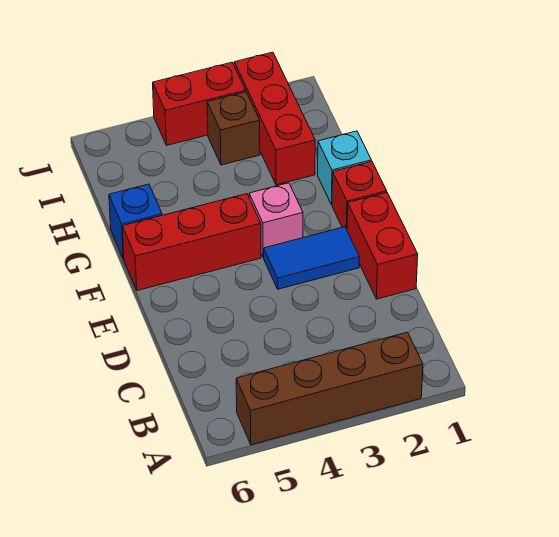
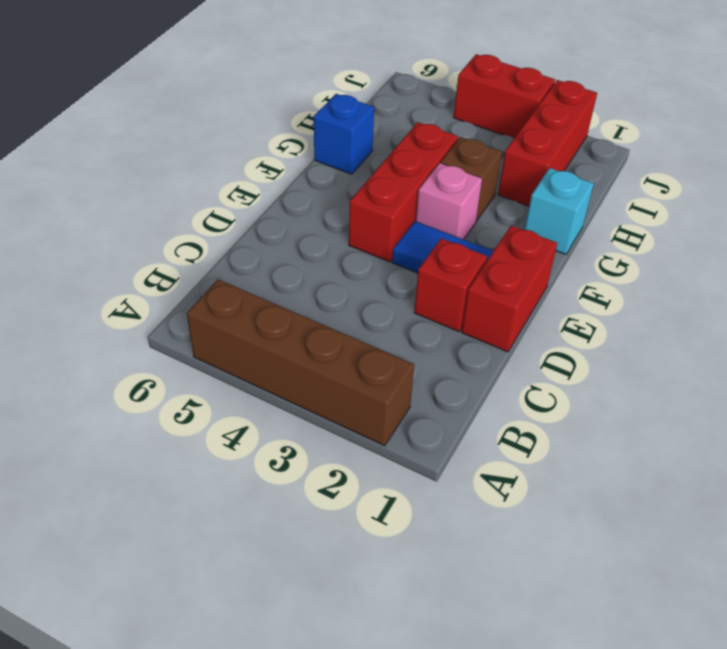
red brick F1 level 1 -> red brick D2 level 1
red brick F4:F6 level 1 -> red brick E4:G4 level 1
brown brick I3 level 1 -> brown brick G3 level 1

